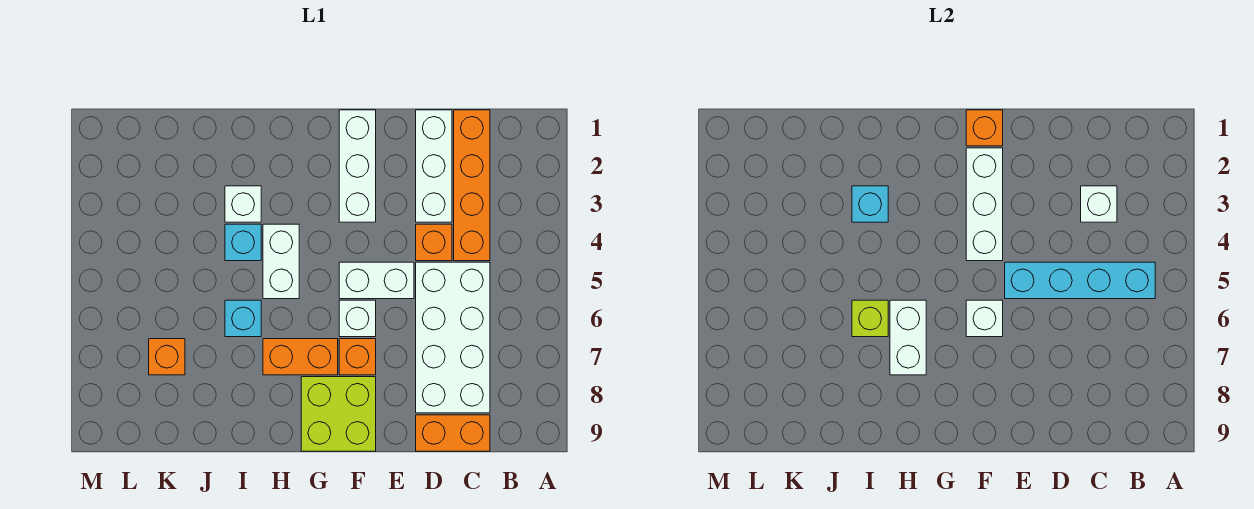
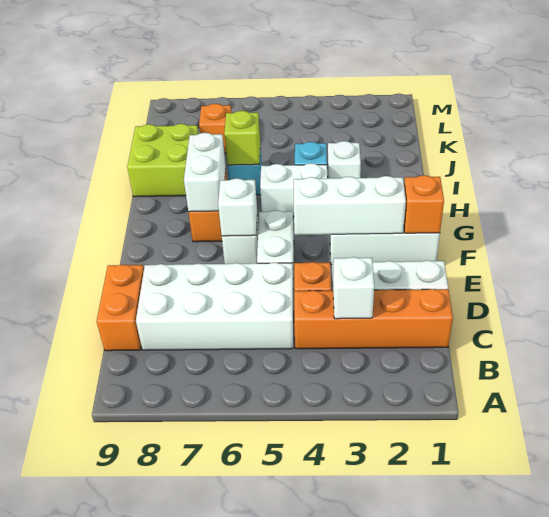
cyan brick B5:E5 level 2 -> none
orange brick F7 level 1 -> none
lime brick F8:G9 level 1 -> lime brick I8:J9 level 1
white brick H6:H7 level 2 -> white brick G7:H7 level 2
cyan brick I3 level 2 -> none

